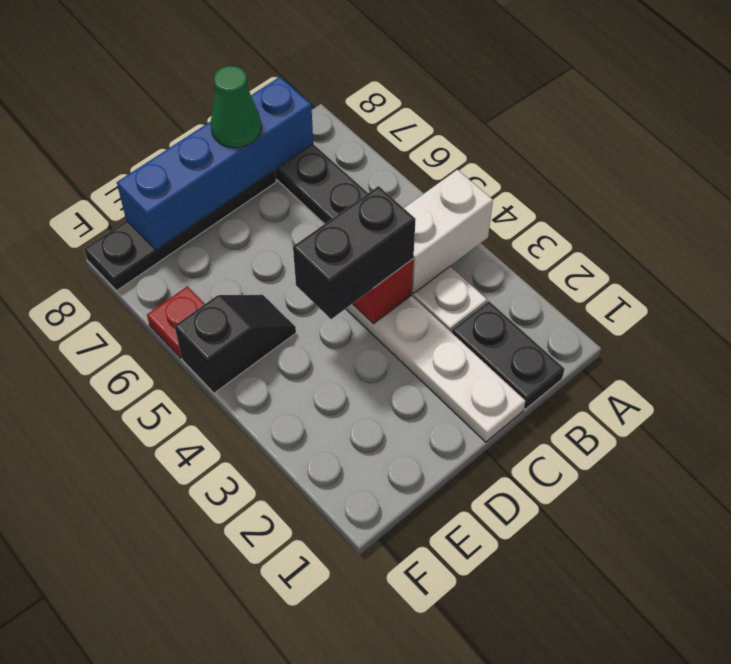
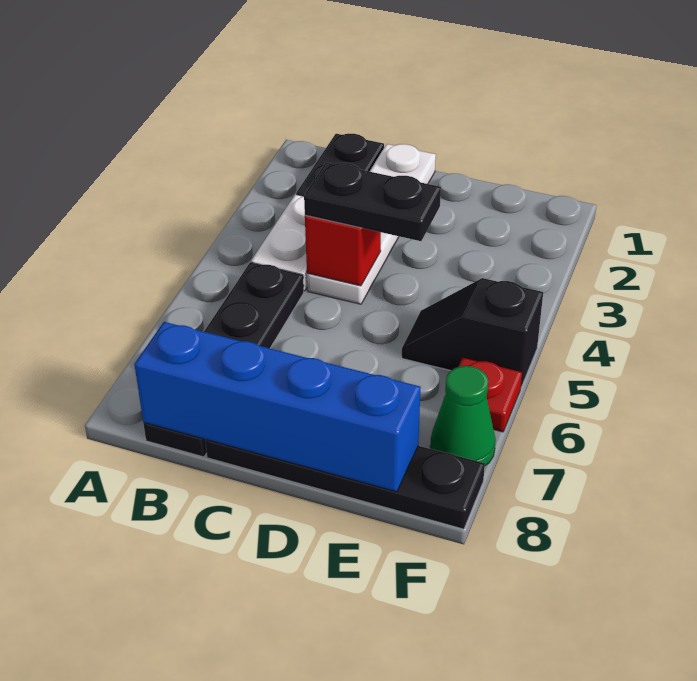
white brick A4:B4 level 2 -> none
black brick C4:D4 level 3 -> black plate C4:D4 level 3
green cone C8 level 3 -> green cone F7 level 1

